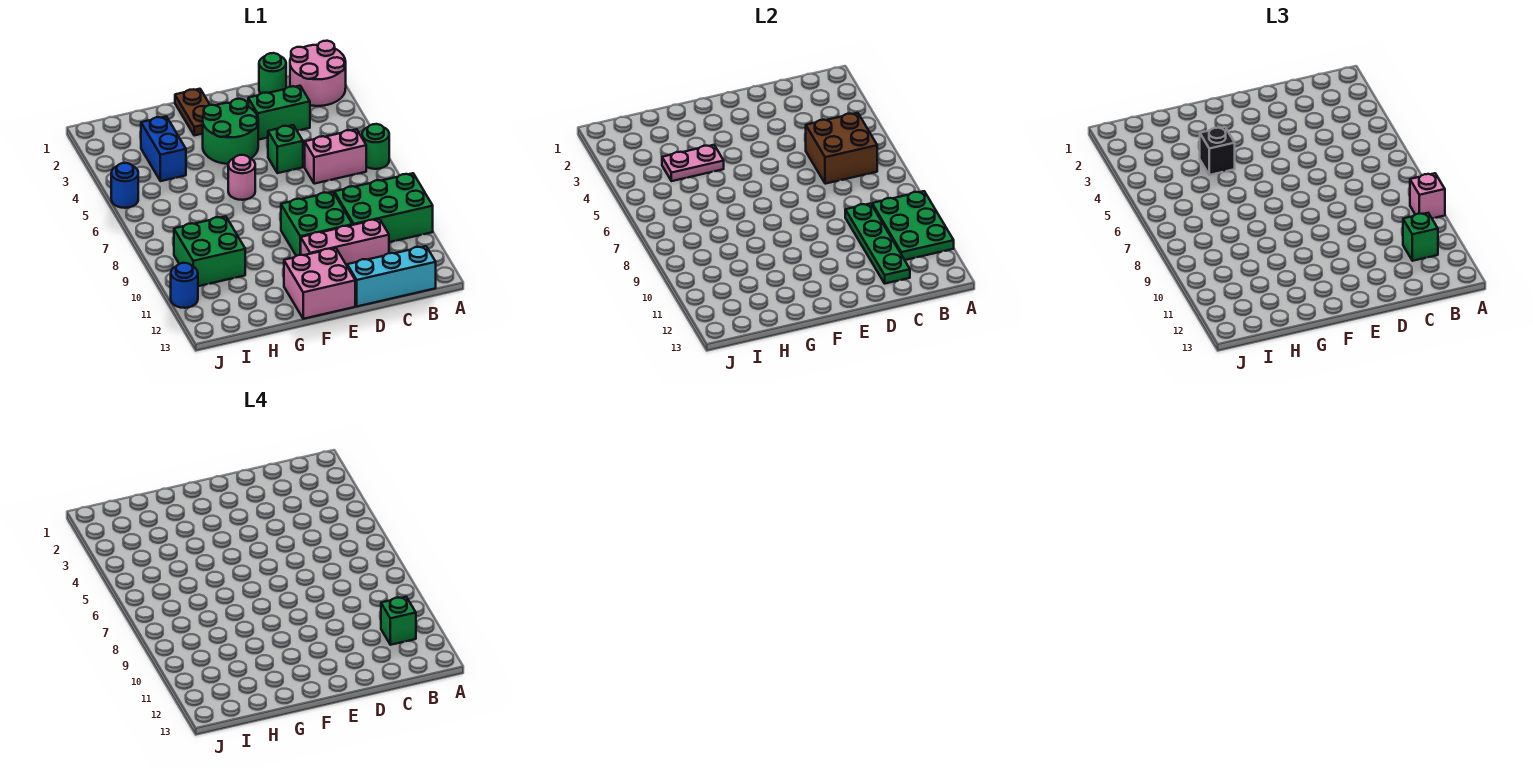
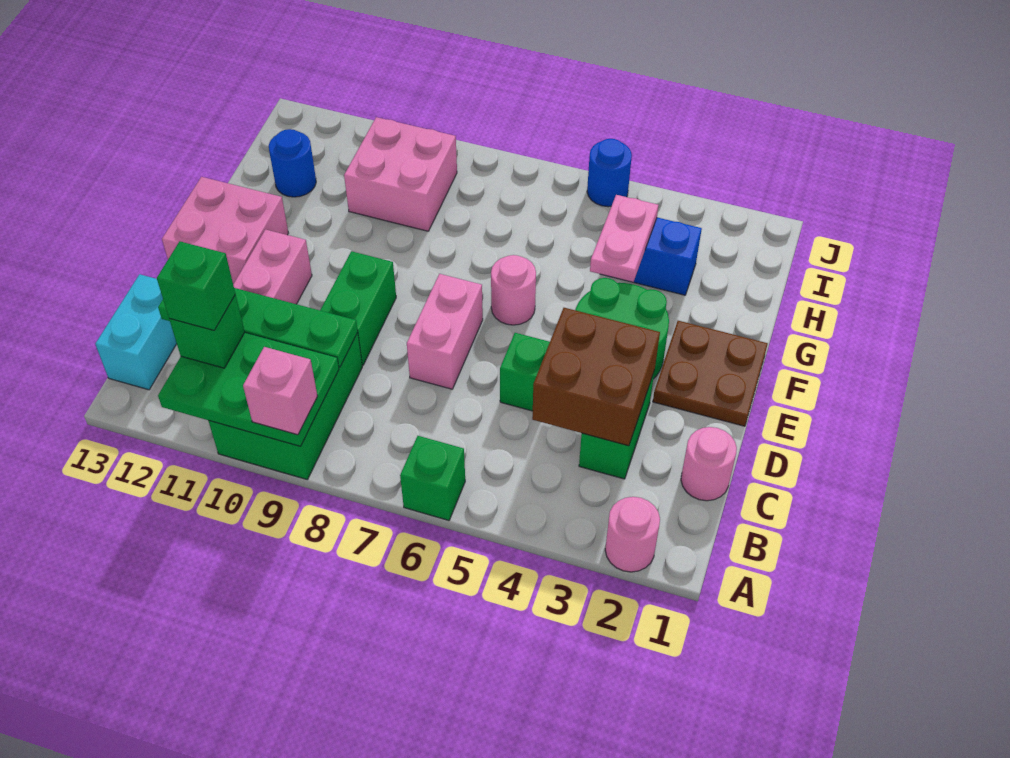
pink round brick A1:B2 level 1 -> pink round brick A2 level 1
green round brick A6 level 1 -> green brick A6 level 1
brown brick B5:C6 level 2 -> brown brick C3:D4 level 2
pink brick B6:C6 level 1 -> pink brick D7:E7 level 1
cyan brick B13:D13 level 1 -> cyan brick B13:C13 level 1
green round brick C1 level 1 -> pink round brick C1 level 1
green brick D9:E10 level 1 -> green brick D9:E9 level 1
brown plate F1:F2 level 1 -> brown plate E1:F2 level 1
black brick G4 level 3 -> none
green brick H9:I10 level 1 -> pink brick H9:I10 level 1
blue round brick J11 level 1 -> blue round brick H12 level 1

